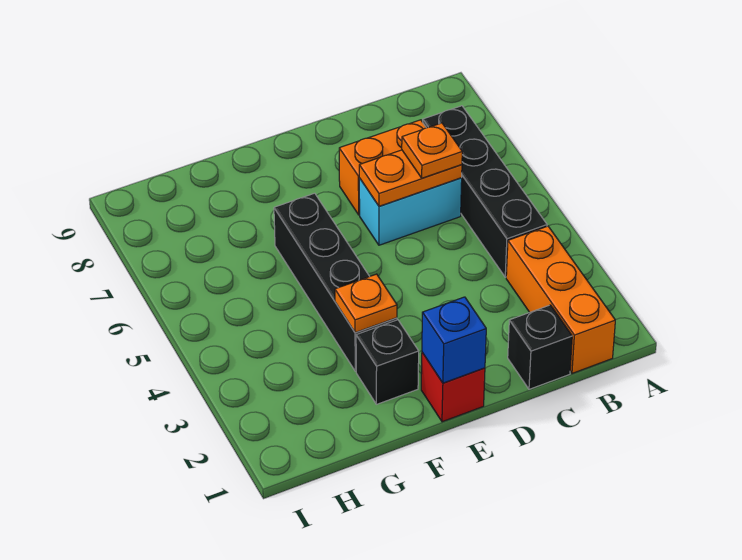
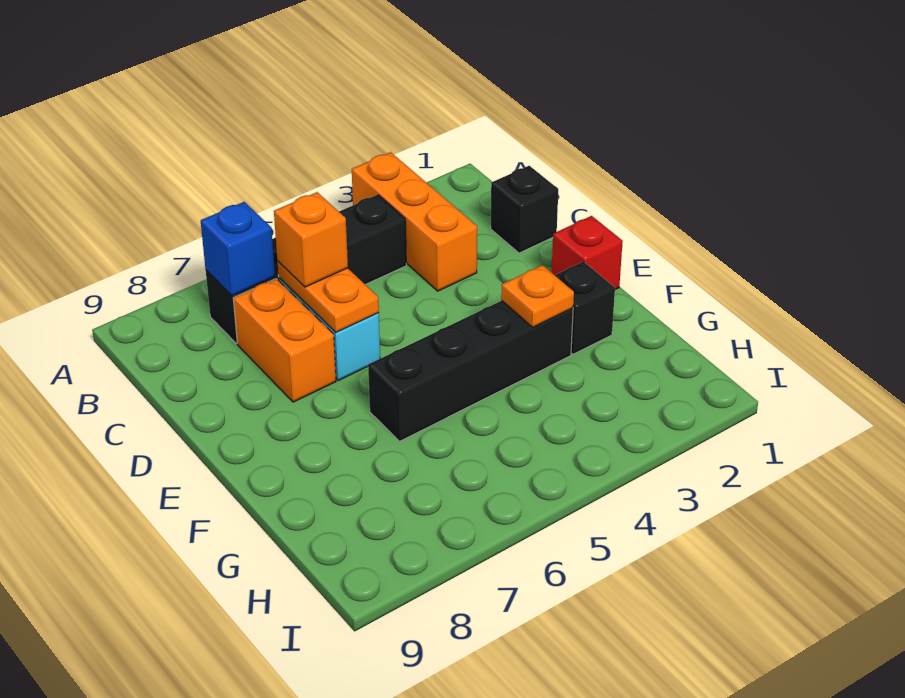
orange brick B1:B3 level 1 -> orange brick A3:C3 level 1
orange plate C6 level 3 -> orange brick C6 level 3
blue brick E1 level 2 -> blue brick B7 level 2

